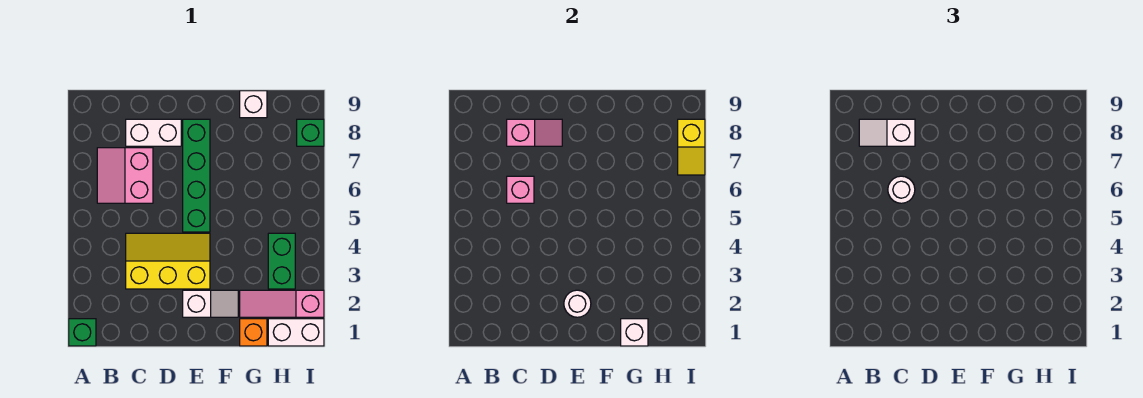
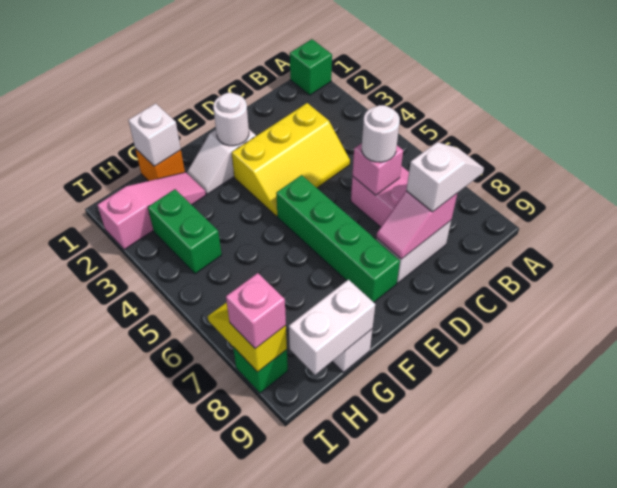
white brick H1:I1 level 1 -> white brick G9:H9 level 2
none -> pink brick I8 level 3

